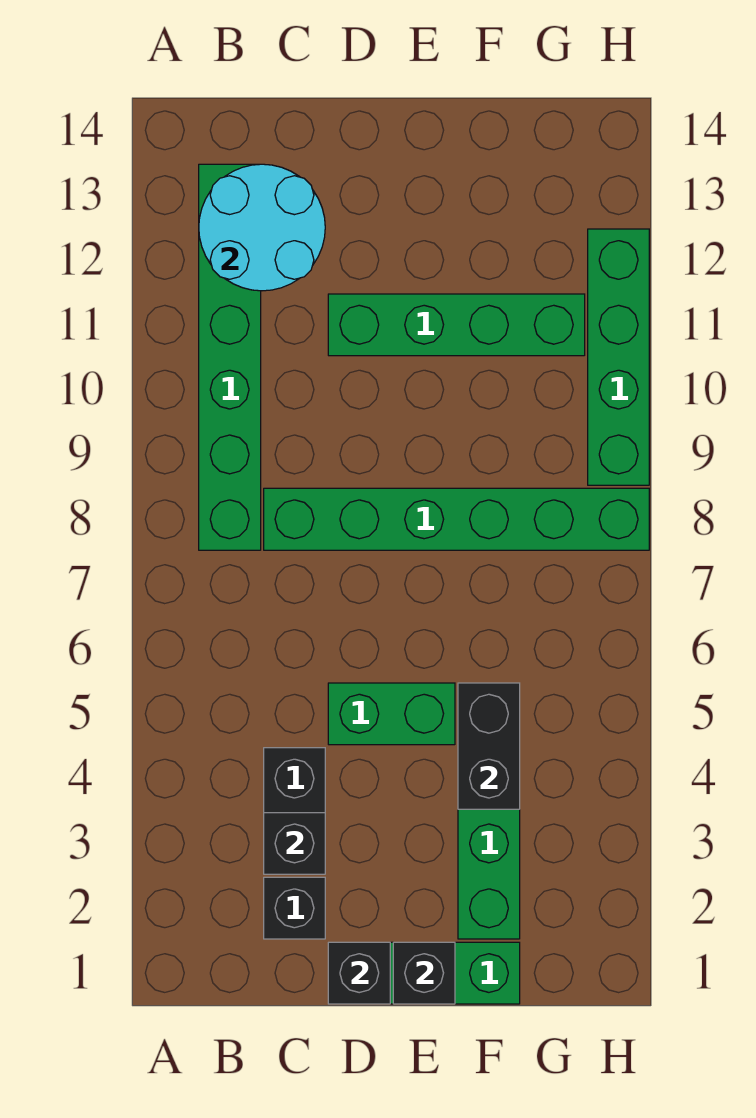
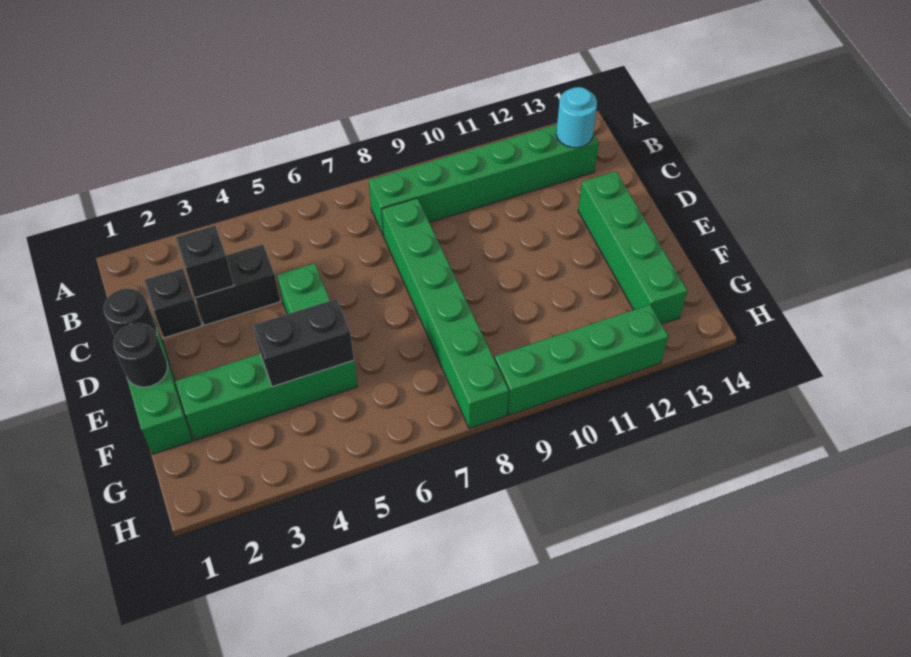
cyan round brick B12:C13 level 2 -> cyan round brick B13 level 2
black brick D1 level 2 -> black round brick D1 level 2
green brick D11:G11 level 1 -> green brick D13:G13 level 1
black brick E1 level 2 -> black round brick E1 level 2

